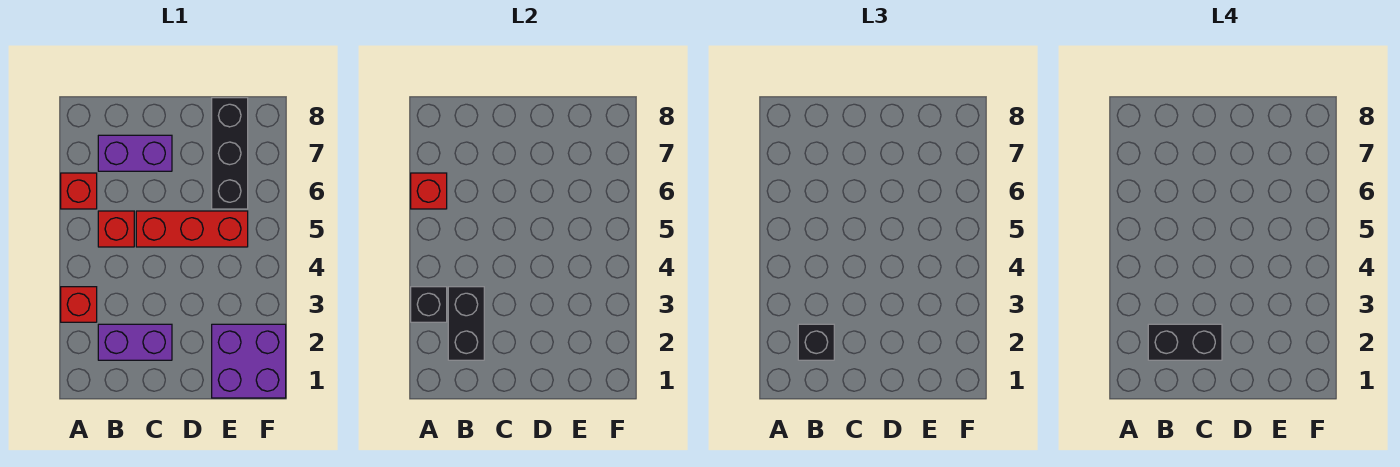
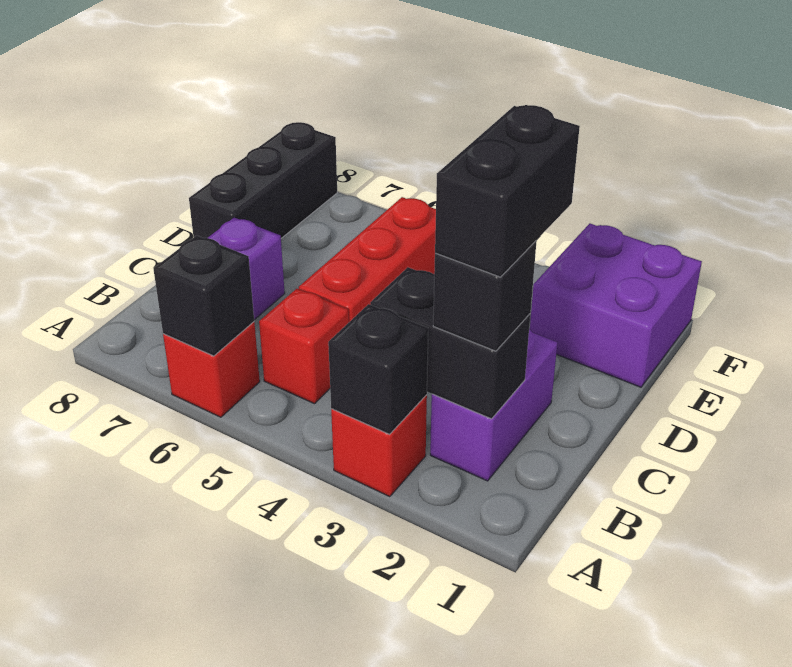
red brick A6 level 2 -> black brick A6 level 2
black brick E6:E8 level 1 -> black brick D8:F8 level 1

